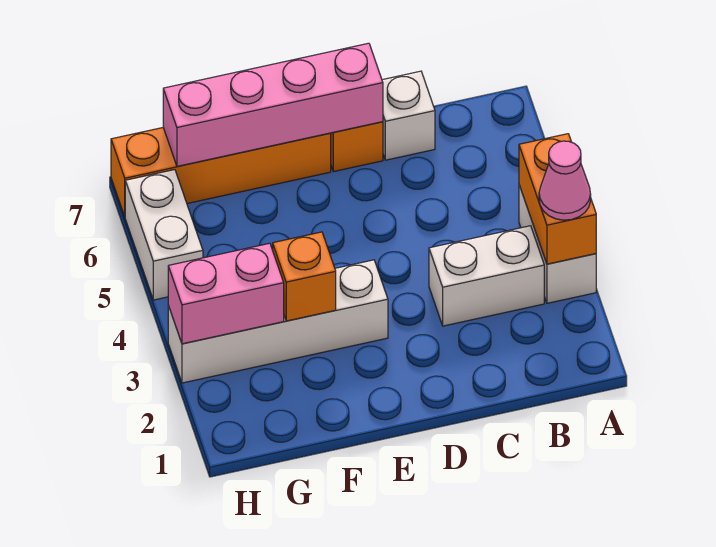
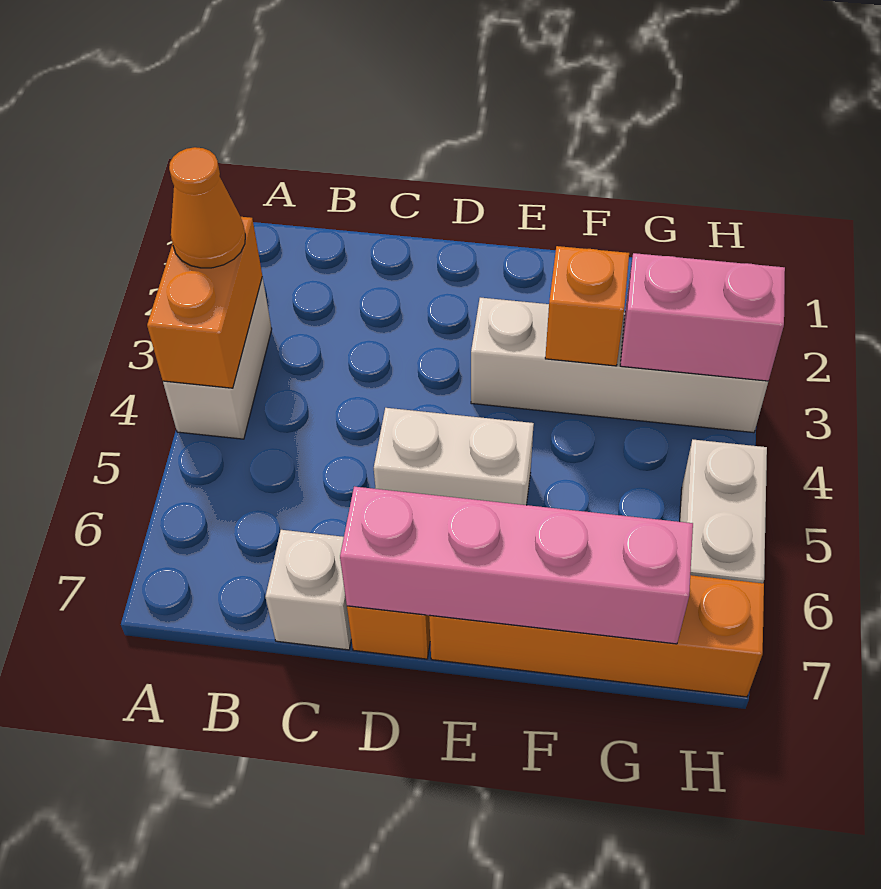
pink cone A3 level 3 -> orange cone A3 level 3
white brick B3:C3 level 1 -> white brick D5:E5 level 1

